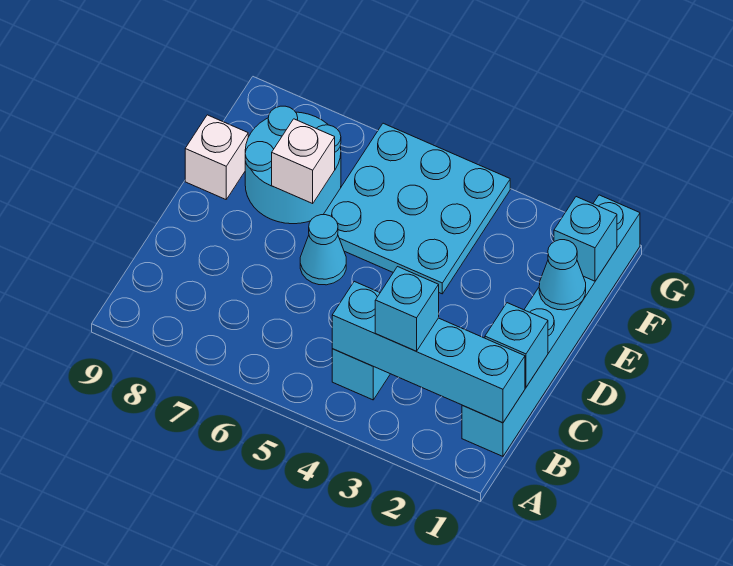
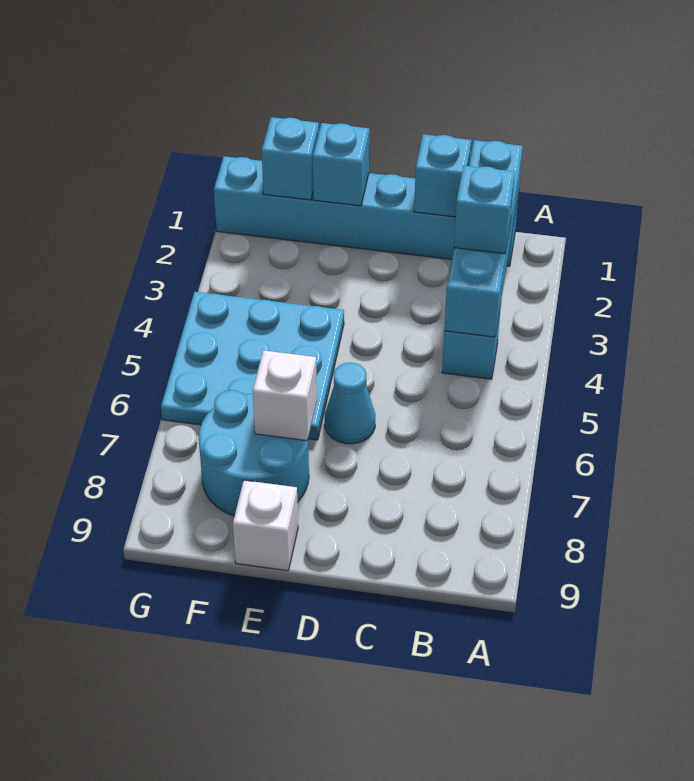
cyan cone E1 level 2 -> cyan brick E1 level 2

